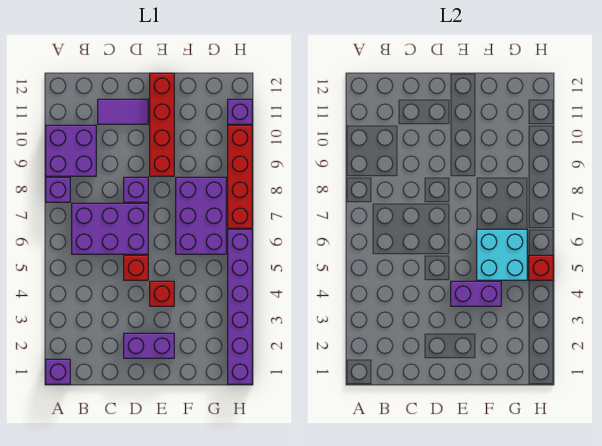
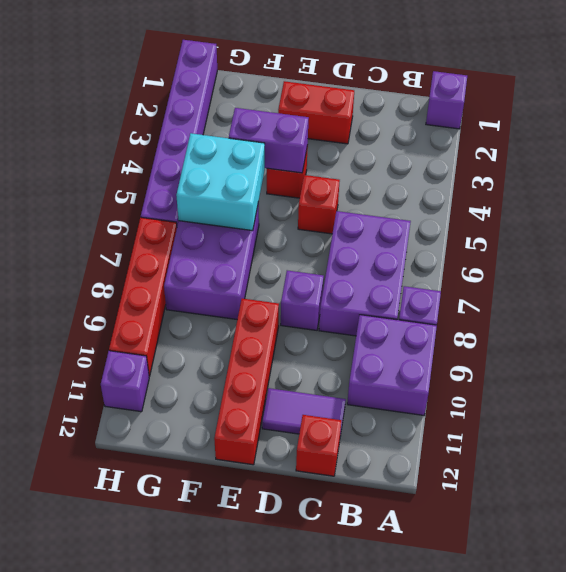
purple brick B6:D7 level 1 -> purple brick B6:C8 level 1
purple brick D2:E2 level 1 -> red brick D2:E2 level 1
red brick H5 level 2 -> red brick C12 level 1

